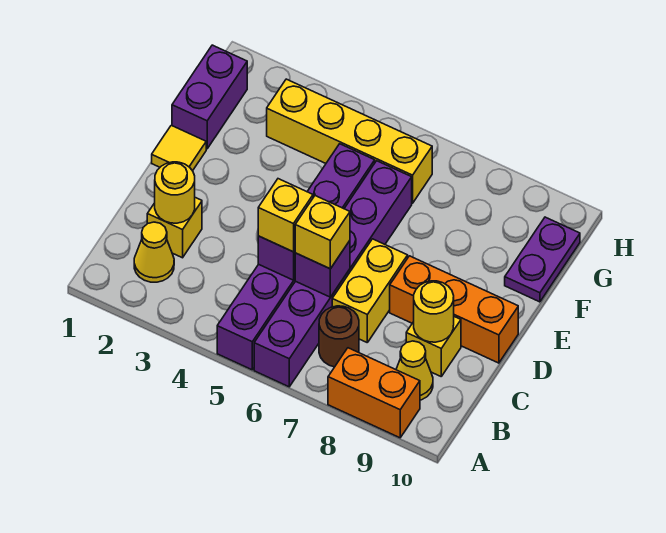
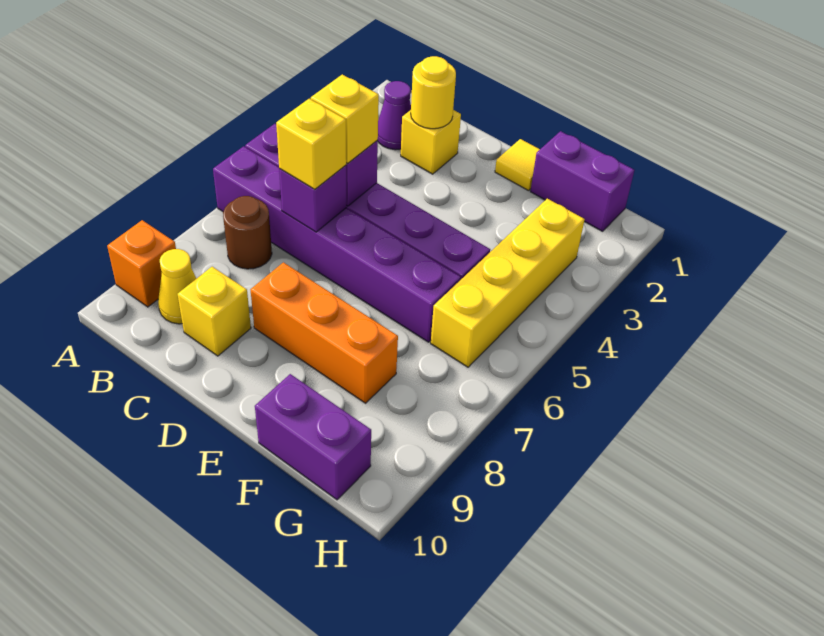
orange brick A8:A9 level 1 -> orange brick A9 level 1
yellow cone B2 level 1 -> purple cone B2 level 1
yellow brick C7:D7 level 1 -> none
yellow round brick C9 level 2 -> none
orange brick D8:D10 level 1 -> orange brick D8:F8 level 1
purple plate F10:G10 level 1 -> purple brick F10:G10 level 1

